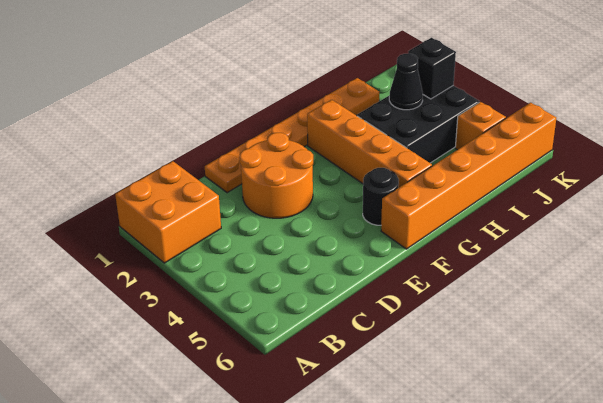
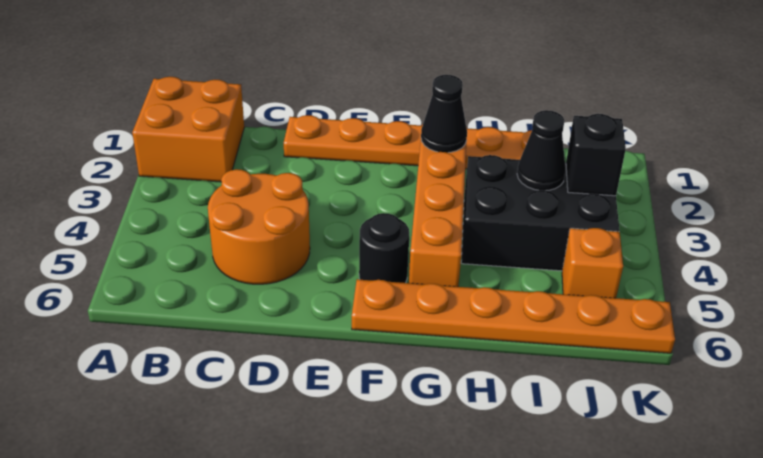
orange round brick D2:E3 level 1 -> orange round brick C4:D5 level 1
orange brick F6:K6 level 1 -> orange plate F6:K6 level 1
none -> black cone G2 level 2

